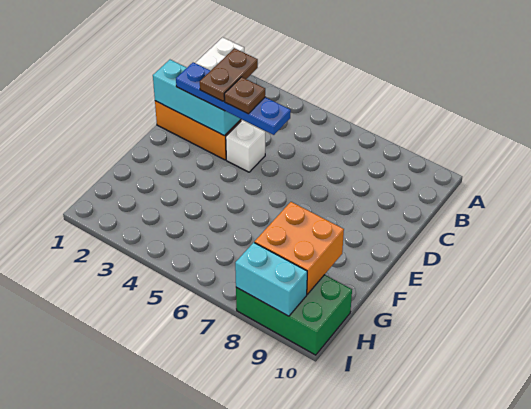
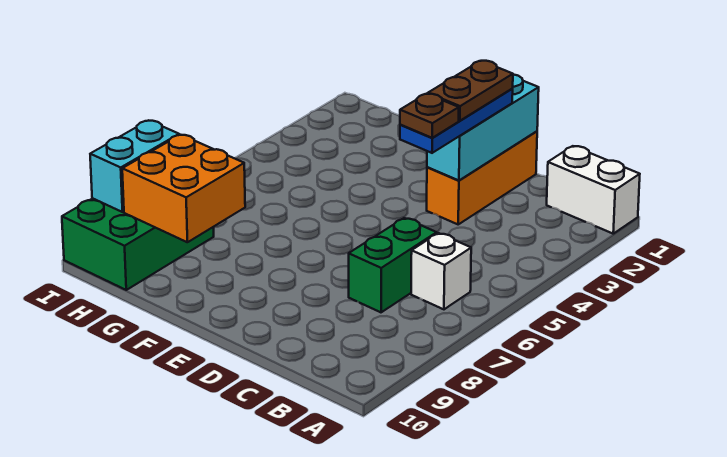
brown plate C3:D3 level 4 -> brown plate D2:D3 level 4
none -> green brick C6:C7 level 1
blue plate D2:D5 level 3 -> blue plate D2:D4 level 3
white brick D4 level 1 -> white brick B6 level 1

